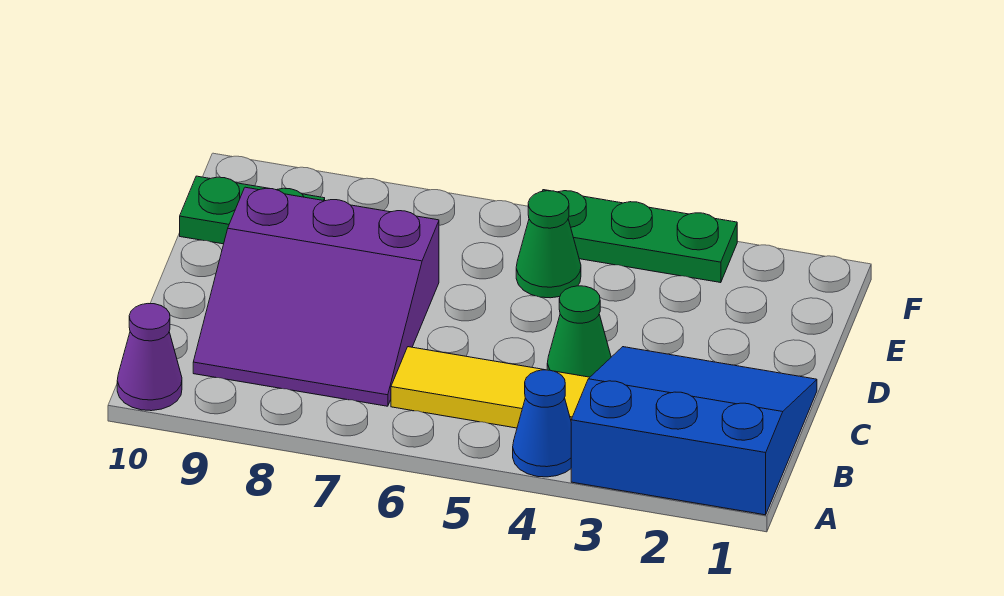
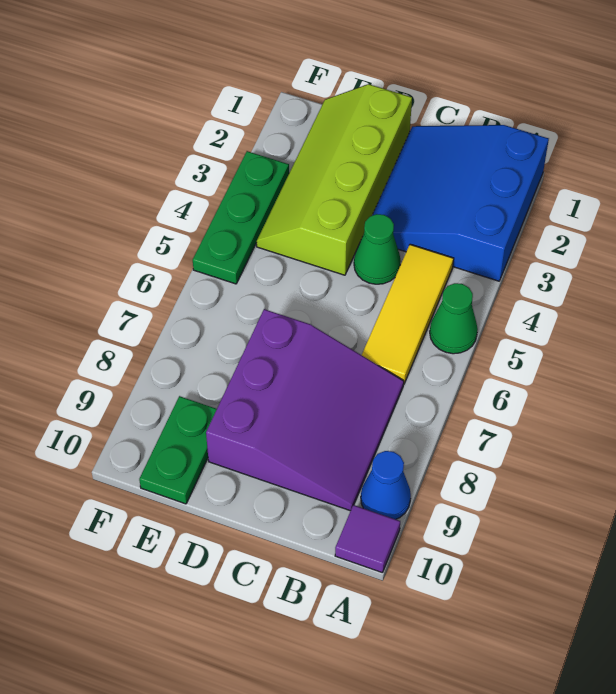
blue cone A4 level 1 -> blue cone A9 level 1
purple cone A10 level 1 -> purple tile A10 level 1
none -> lime slope D1:E4 level 1 top D
green cone E5 level 1 -> green cone A5 level 1

